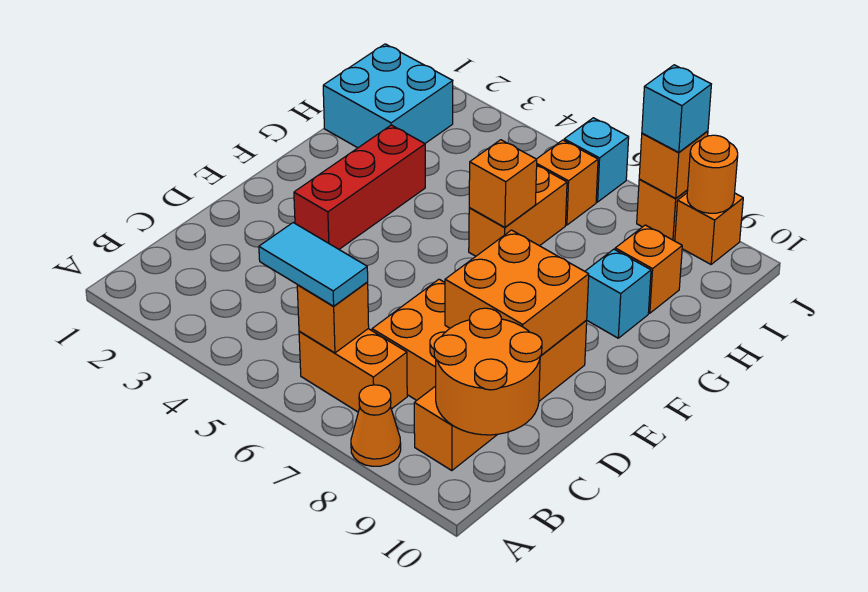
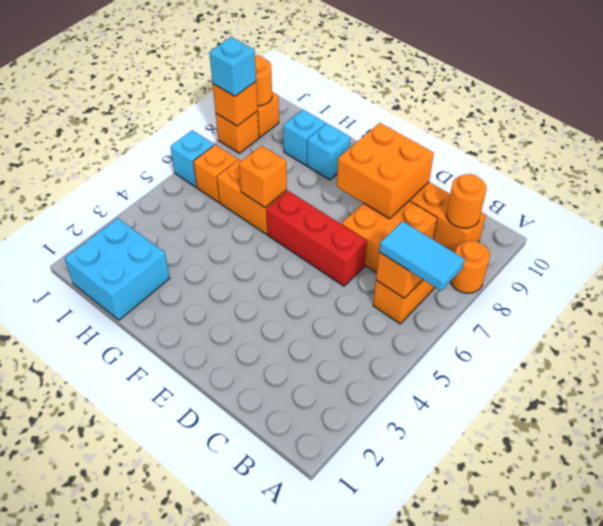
orange cone A8 level 1 -> orange round brick A8 level 1
cyan tile B5:B6 level 3 -> cyan tile A6:B6 level 3
orange round brick B9:C10 level 2 -> orange round brick B9 level 2
red brick E3:G3 level 1 -> red brick D6:F6 level 1
orange brick H9 level 1 -> cyan brick H9 level 1

